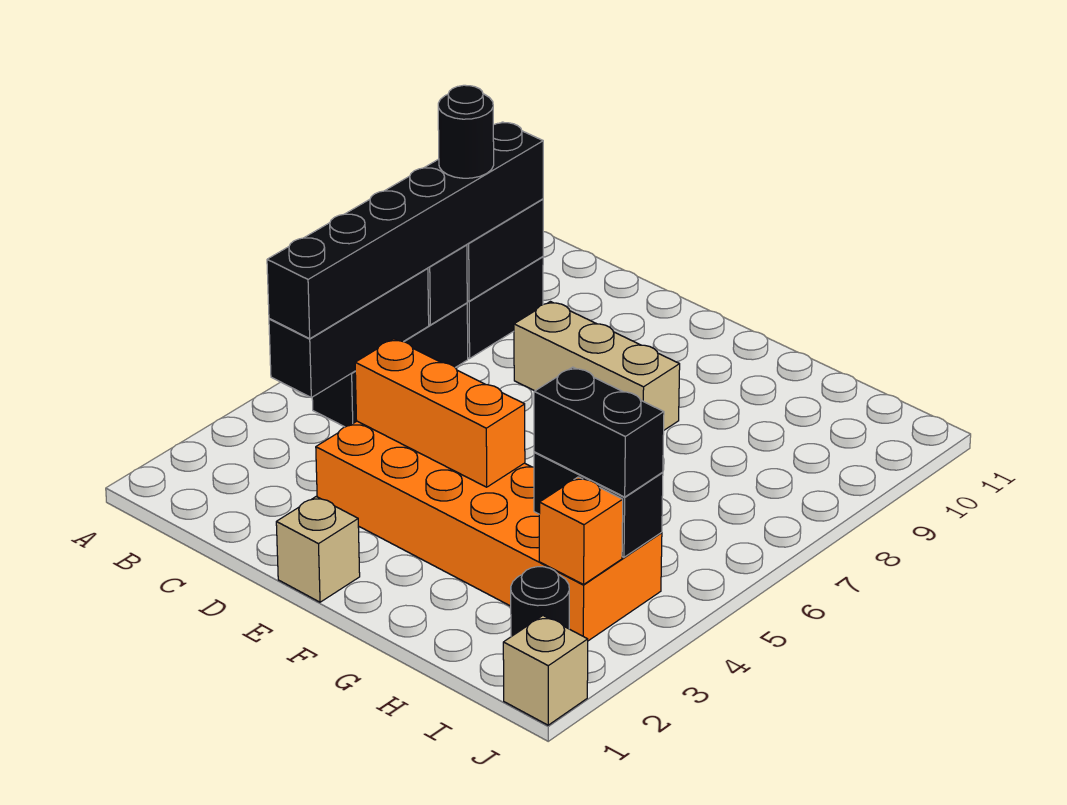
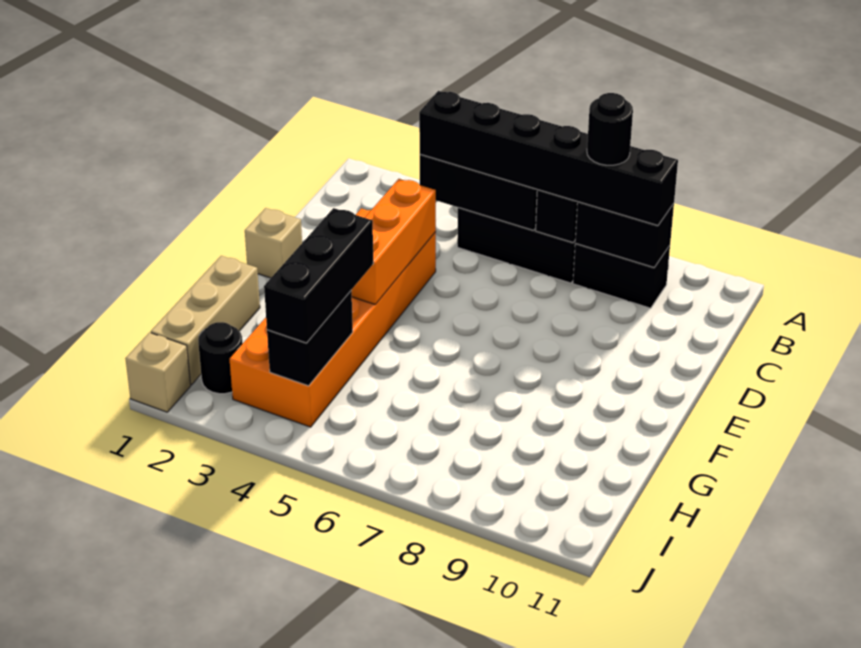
tan brick D8:F8 level 1 -> tan brick G1:I1 level 1
black brick H4:I4 level 3 -> black brick G4:I4 level 3
orange brick I3 level 2 -> none

